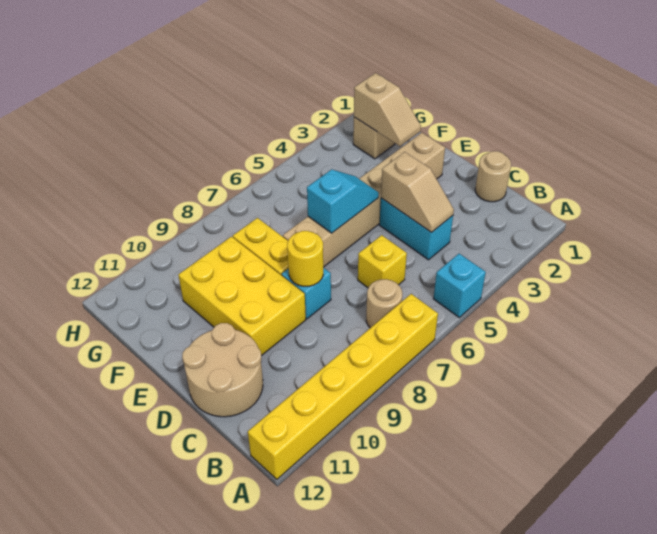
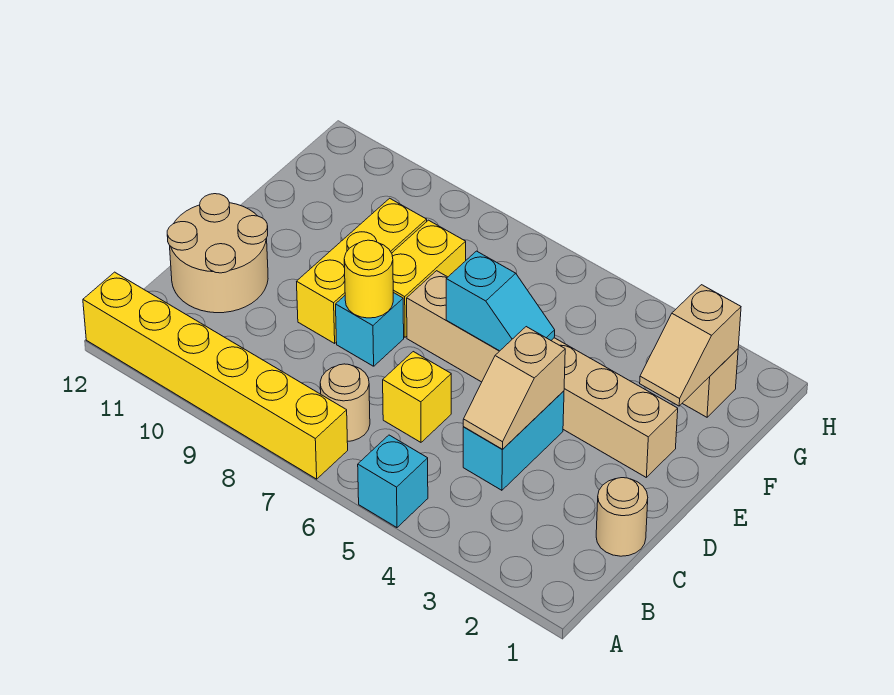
yellow brick D9:F10 level 1 -> yellow brick D9:F9 level 1

